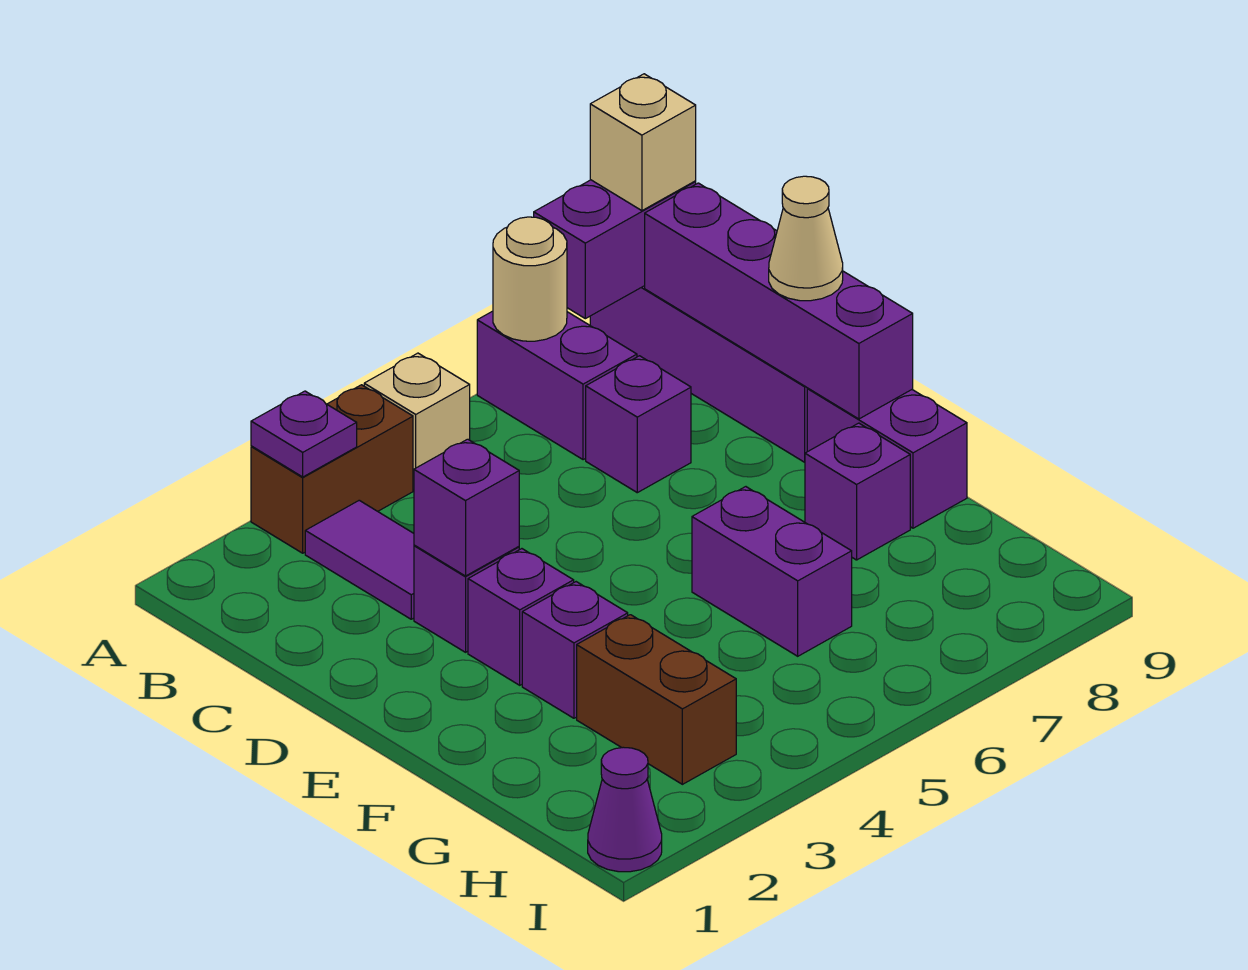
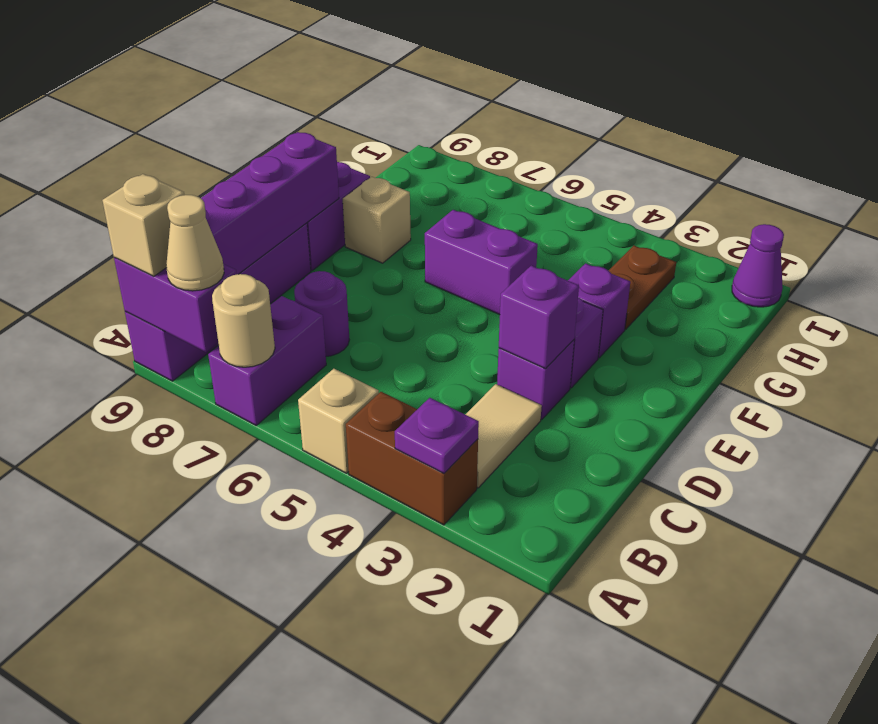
purple tile B3:C3 level 1 -> tan tile B3:C3 level 1
purple brick C7 level 1 -> purple round brick C7 level 1
tan cone D9 level 3 -> tan cone A8 level 3
purple brick F6:G6 level 1 -> purple brick F5:F6 level 1
purple brick F8 level 1 -> tan brick F8 level 1
brown brick G3:H3 level 1 -> brown plate G3:H3 level 1

